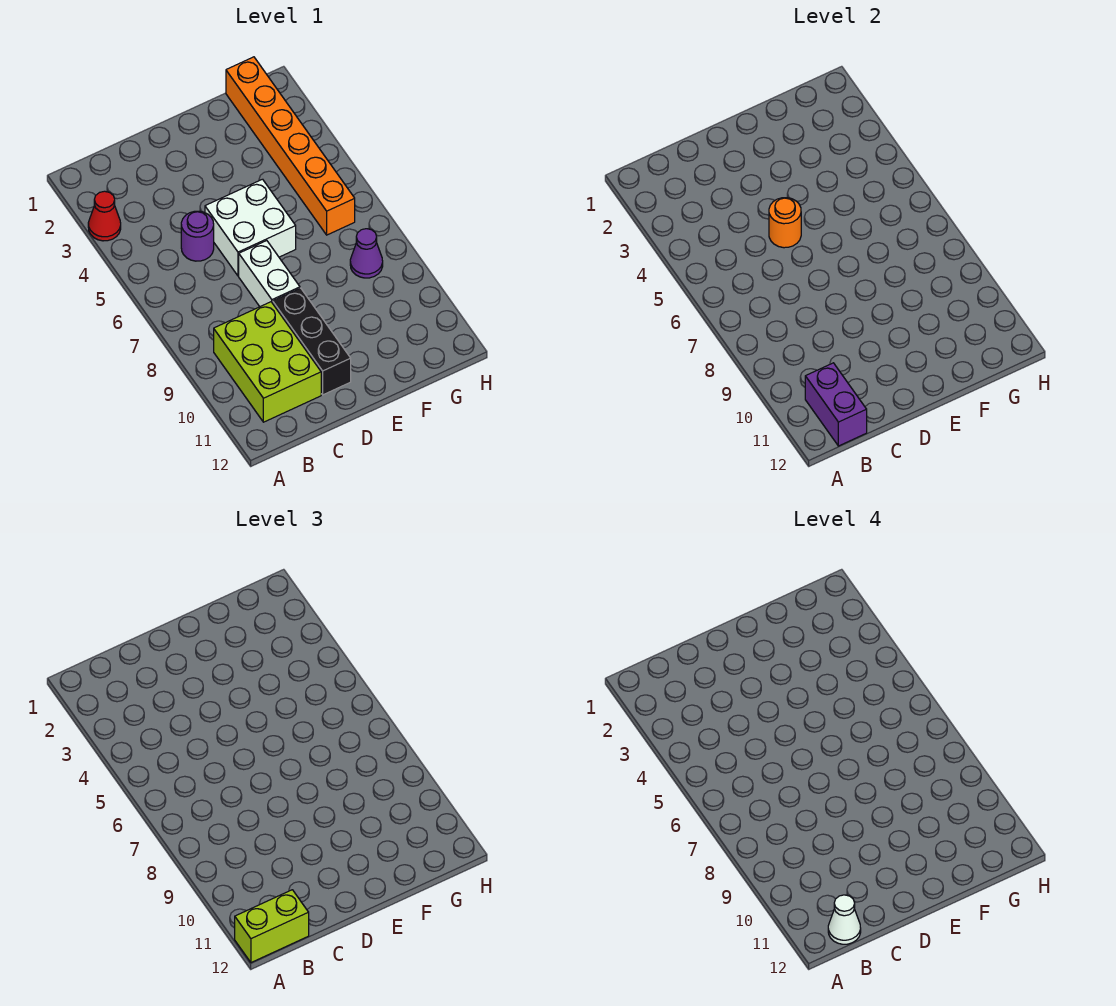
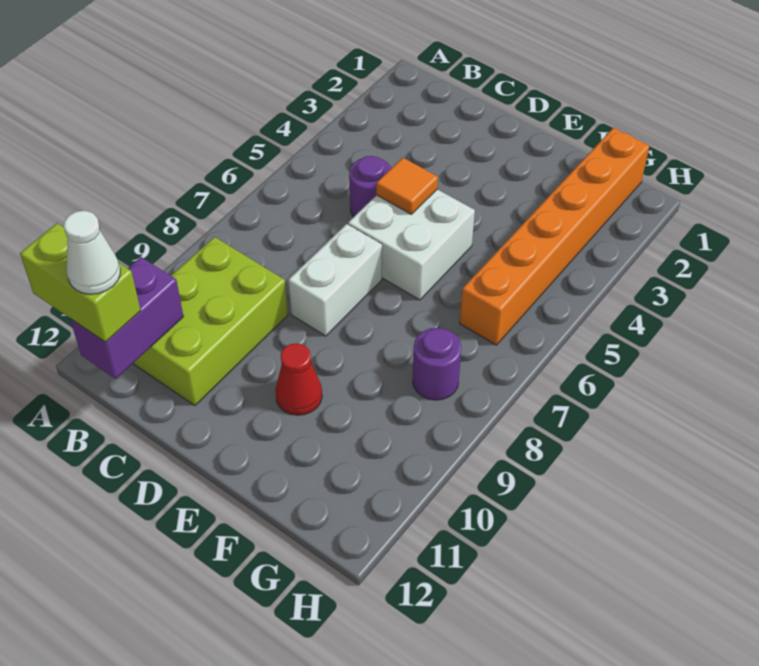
red cone A3 level 1 -> red cone E10 level 1
orange round brick D5 level 2 -> orange tile D5 level 2
black brick D9:D11 level 1 -> none
purple cone G8 level 1 -> purple round brick G8 level 1

